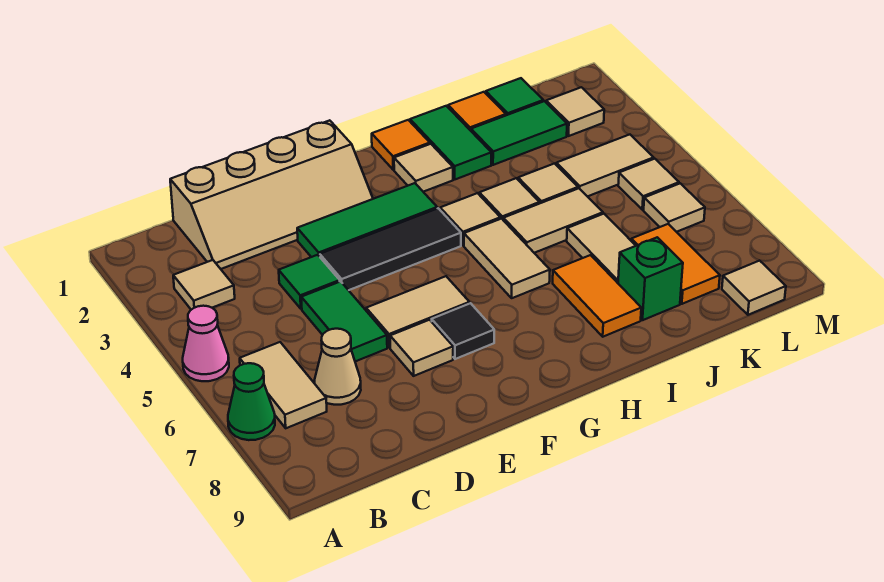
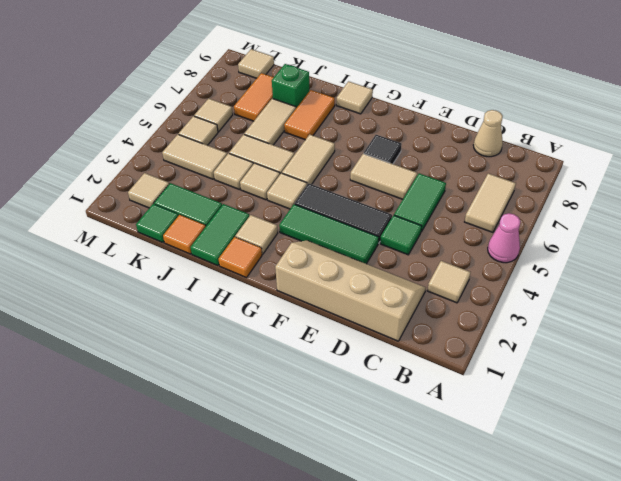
green cone A7 level 1 -> none
tan cone C7 level 1 -> tan cone C9 level 1
tan tile E7 level 1 -> tan tile H9 level 1

